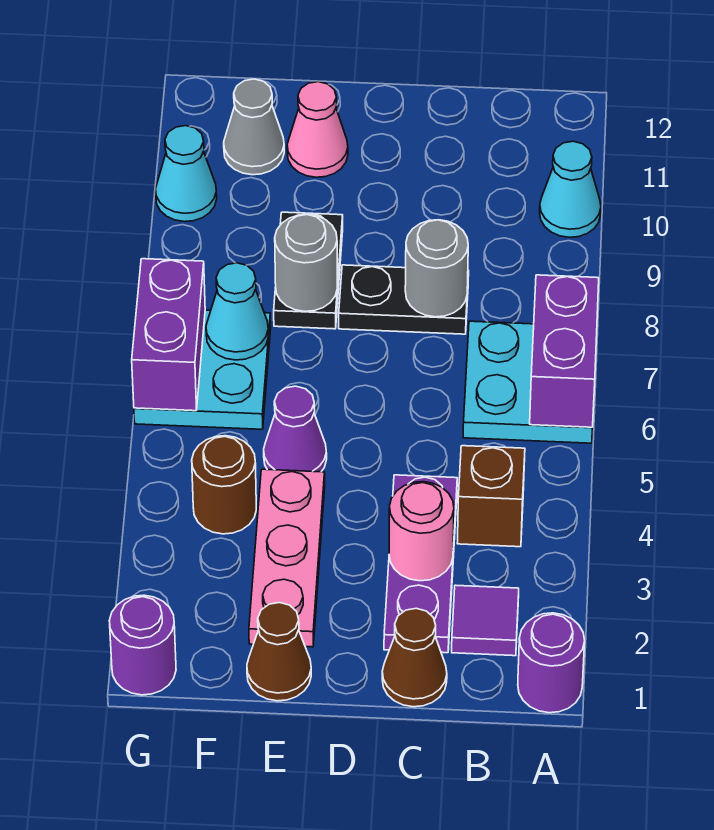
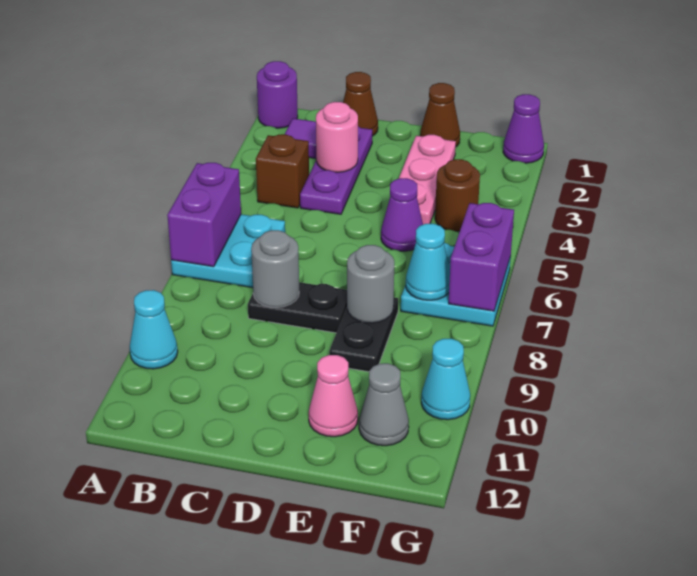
purple round brick G1 level 1 -> purple cone G1 level 1

